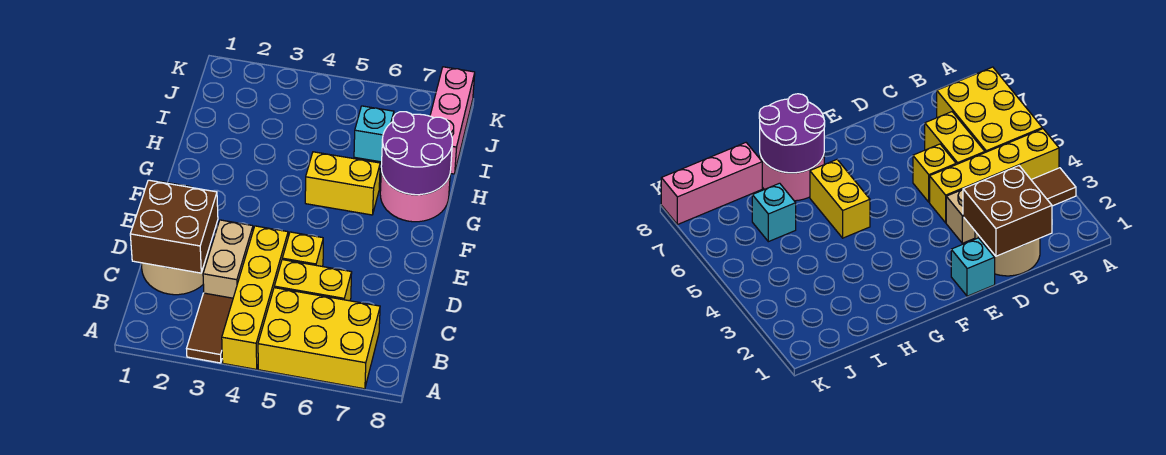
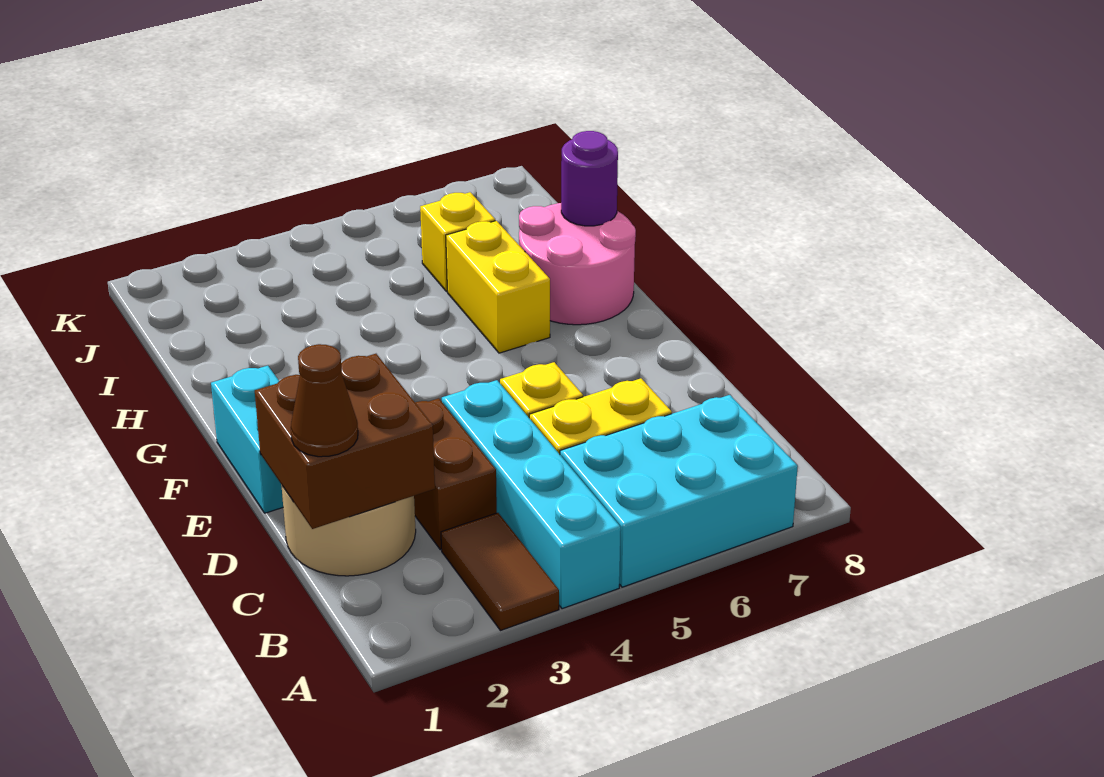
yellow brick A4:D4 level 1 -> cyan brick A4:D4 level 1
yellow brick A5:B7 level 1 -> cyan brick A5:B7 level 1
none -> brown cone C1 level 3
tan brick C3:D3 level 1 -> brown brick C3:D3 level 1
cyan brick E1 level 1 -> cyan brick E1:F1 level 1
yellow brick G5:G6 level 1 -> yellow brick G6:H6 level 1
purple round brick G7:H8 level 2 -> purple round brick H8 level 2
cyan brick I6 level 1 -> yellow brick I6 level 1
pink brick I8:K8 level 1 -> none

